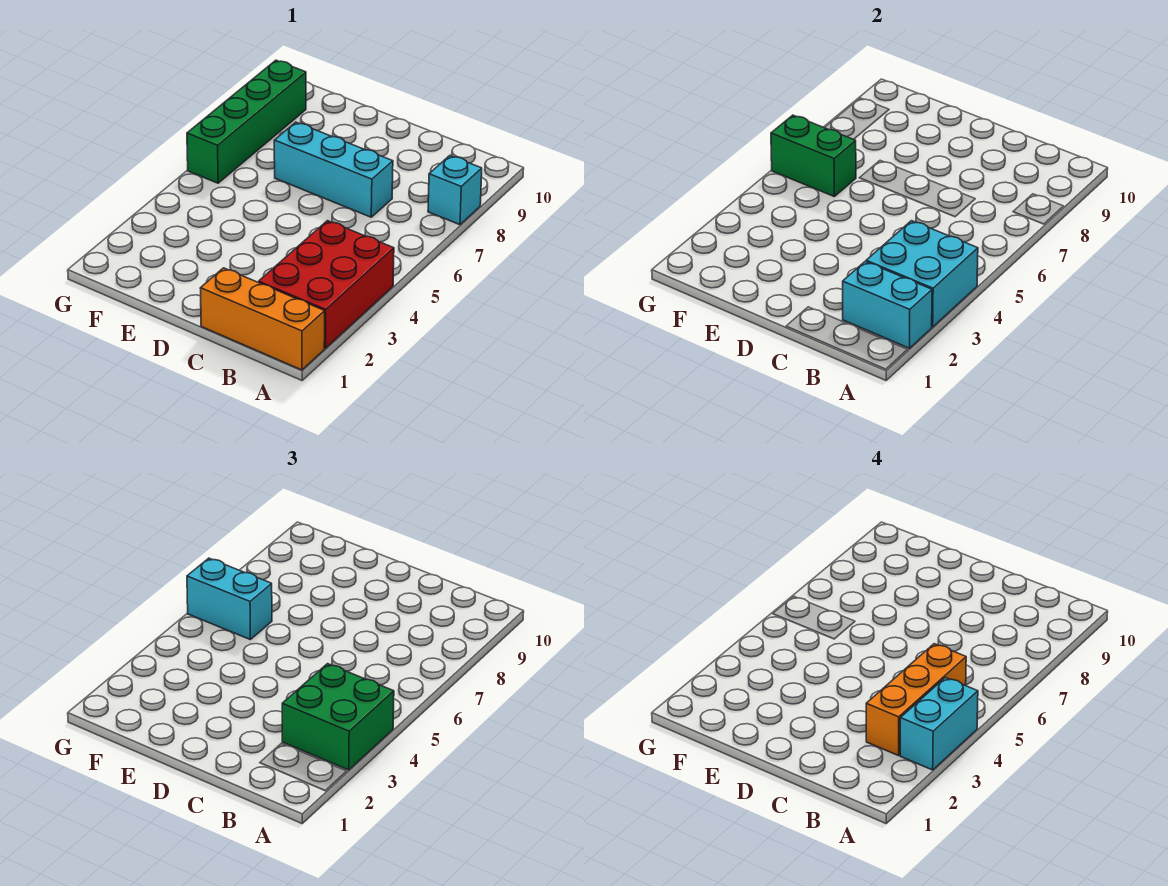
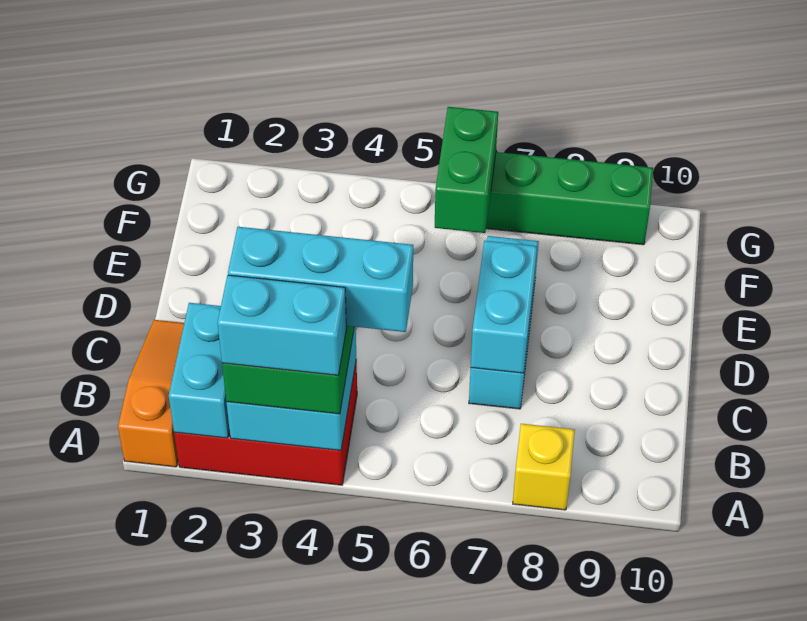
orange brick A1:C1 level 1 -> orange slope A1:C1 level 1 top A
cyan brick A8 level 1 -> yellow brick A8 level 1
orange brick B3:B5 level 4 -> cyan brick B3:B5 level 4
cyan brick F6:G6 level 3 -> cyan brick C7:D7 level 2

